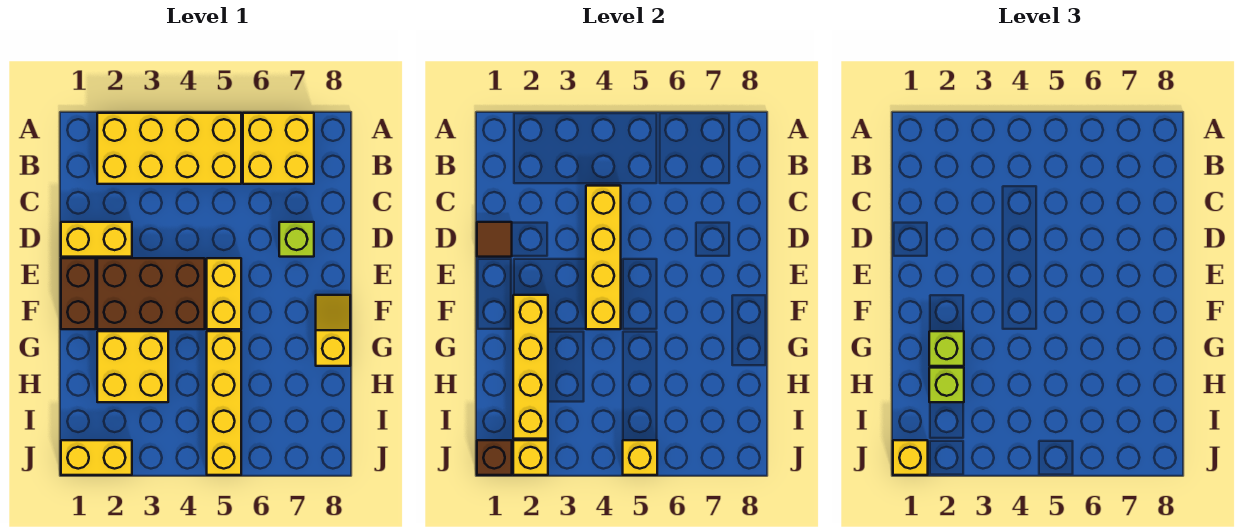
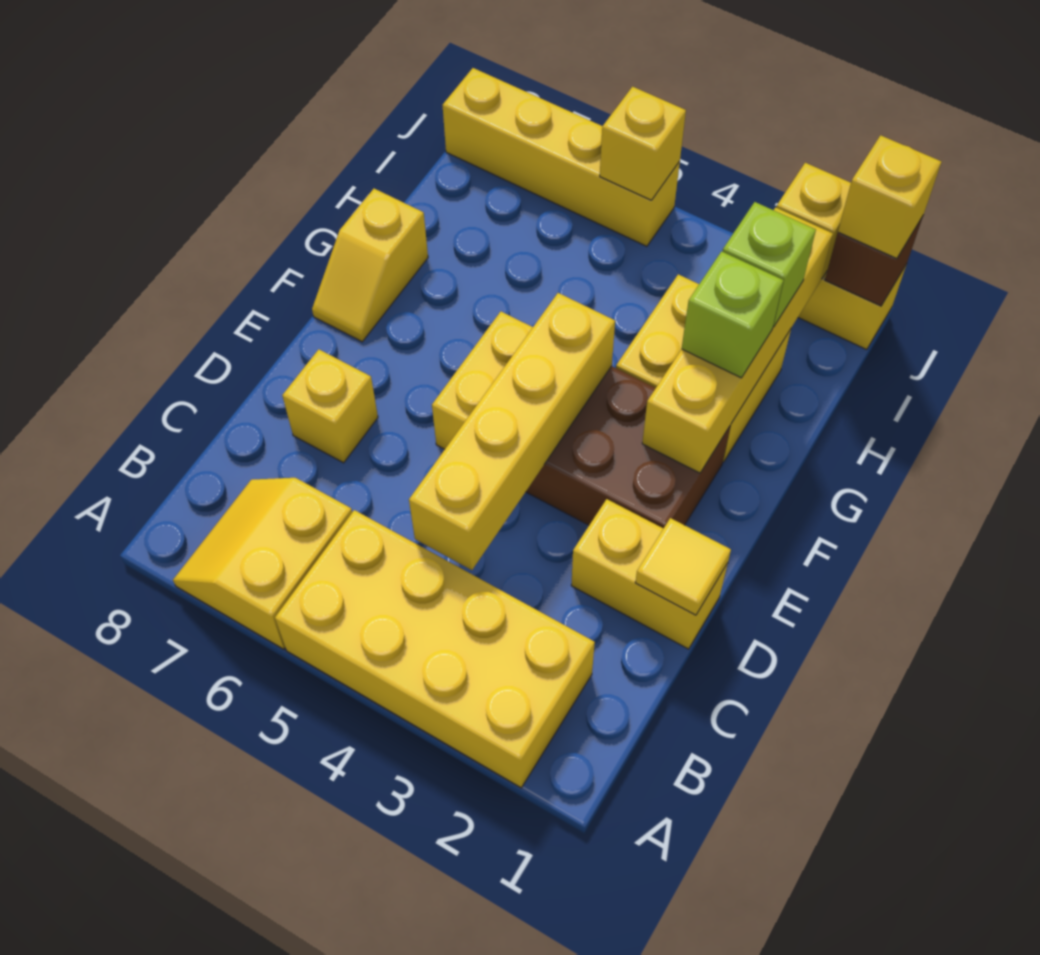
yellow brick A6:B7 level 1 -> yellow slope A6:B7 level 1 top 6
brown tile D1 level 2 -> yellow tile D1 level 2
lime brick D7 level 1 -> yellow brick D7 level 1
brown brick E1:F1 level 1 -> none
yellow brick G5:J5 level 1 -> yellow brick J5:J8 level 1

